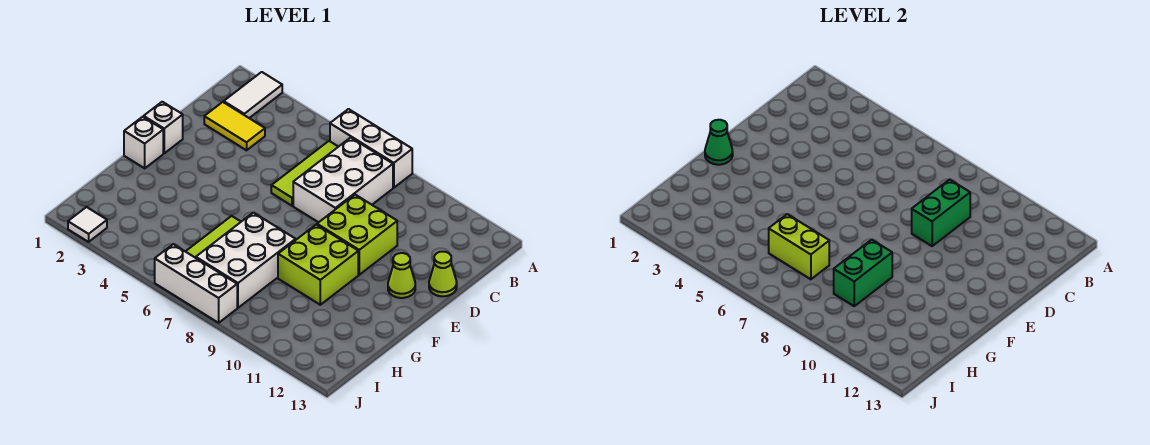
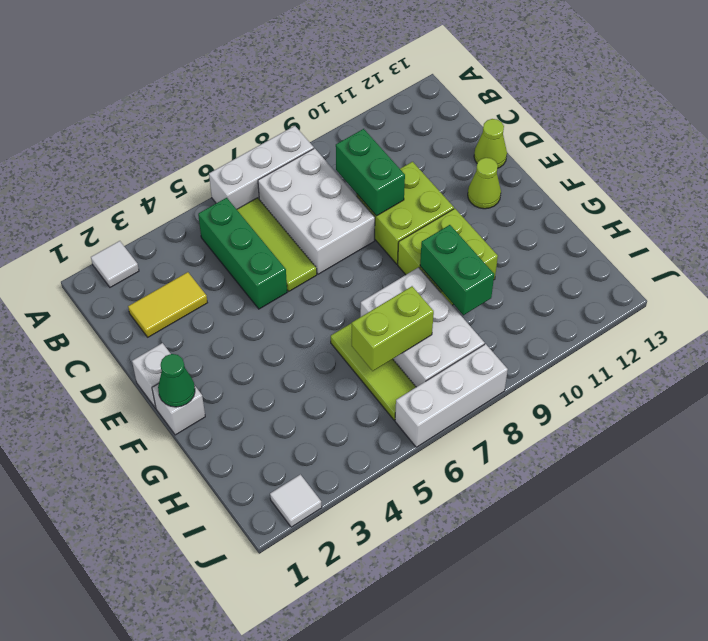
white tile A2:B2 level 1 -> white tile A2 level 1
none -> green brick B5:D5 level 1

